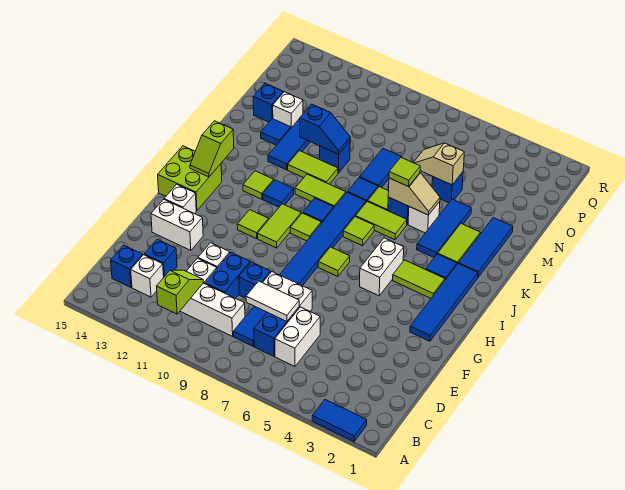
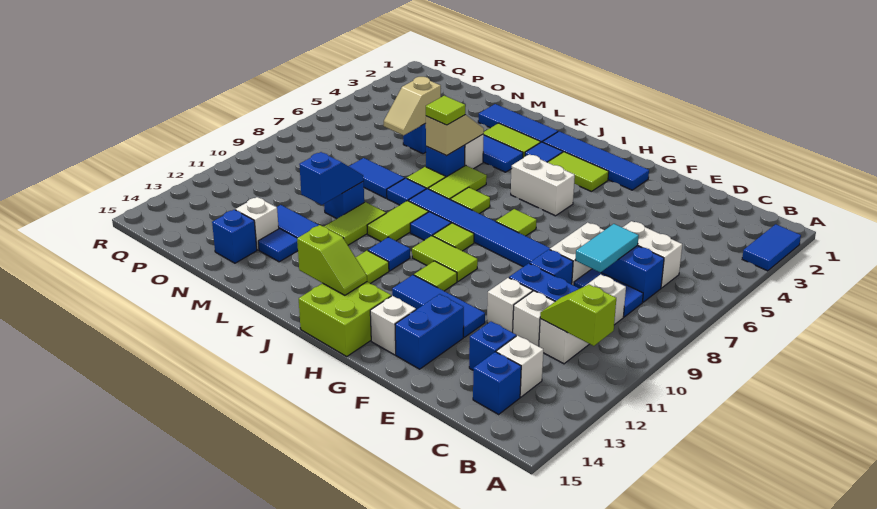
white tile D7:D8 level 2 -> cyan tile D7:D8 level 2
none -> blue tile F12:H12 level 1
white brick F13:F14 level 1 -> blue brick F13:F14 level 1
lime tile I3:I4 level 1 -> lime tile H3:I3 level 1

